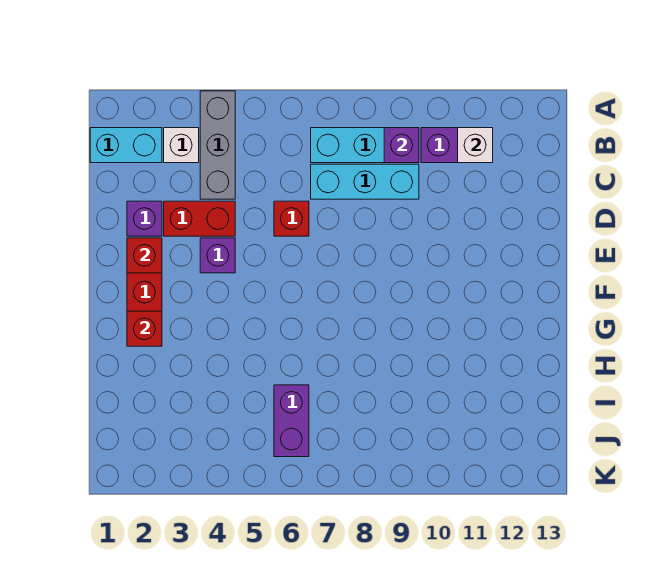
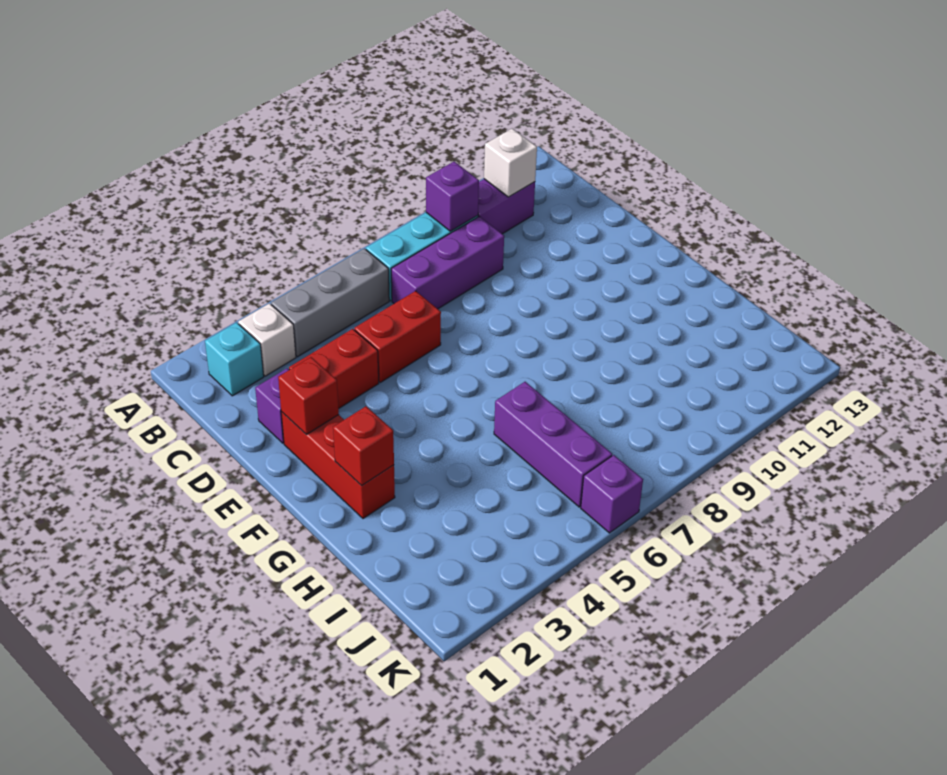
grey brick A4:C4 level 1 -> grey brick B4:B6 level 1
cyan brick B1:B2 level 1 -> cyan brick B2 level 1
cyan brick C7:C9 level 1 -> purple brick C7:C9 level 1
red brick D6 level 1 -> red brick D5:D6 level 1
purple brick E4 level 1 -> purple brick K6 level 1
purple brick I6:J6 level 1 -> purple brick H6:J6 level 1

